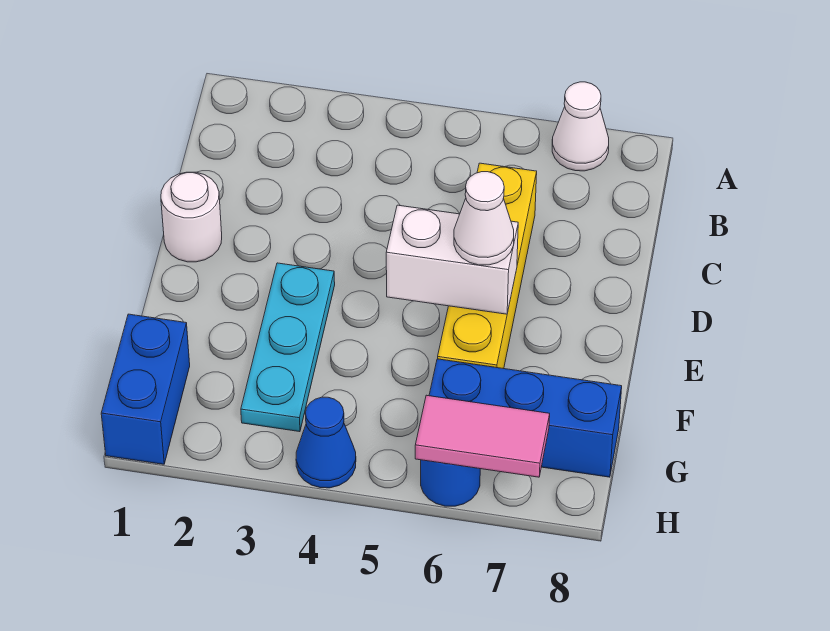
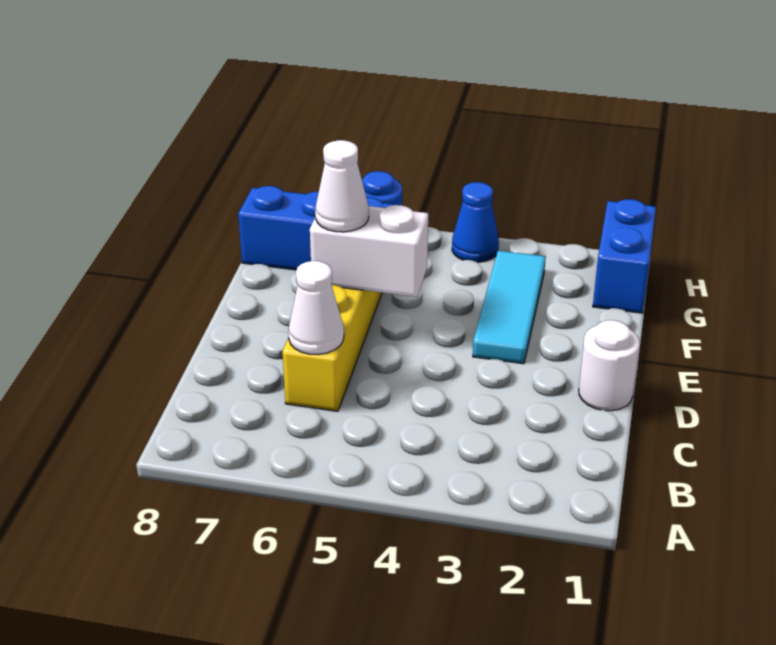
white cone A7 level 1 -> white cone C6 level 2
cyan plate E3:G3 level 1 -> cyan tile E3:G3 level 1
pink tile H6:H7 level 2 -> none

